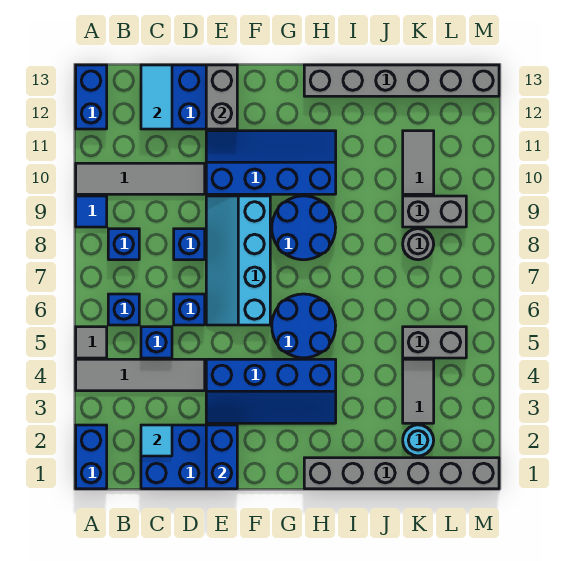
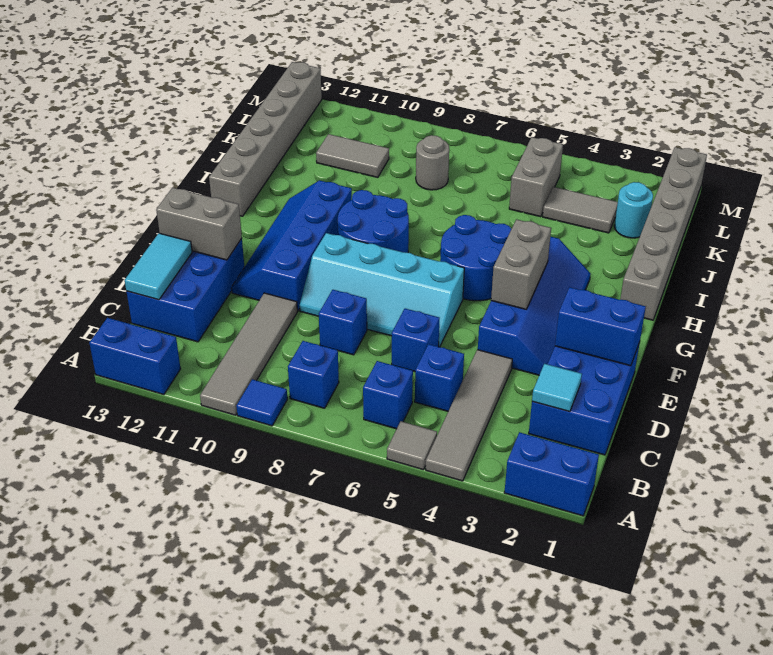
cyan tile C12:C13 level 2 -> cyan tile C13:D13 level 2
grey brick K9:L9 level 1 -> grey brick F4:G4 level 2

